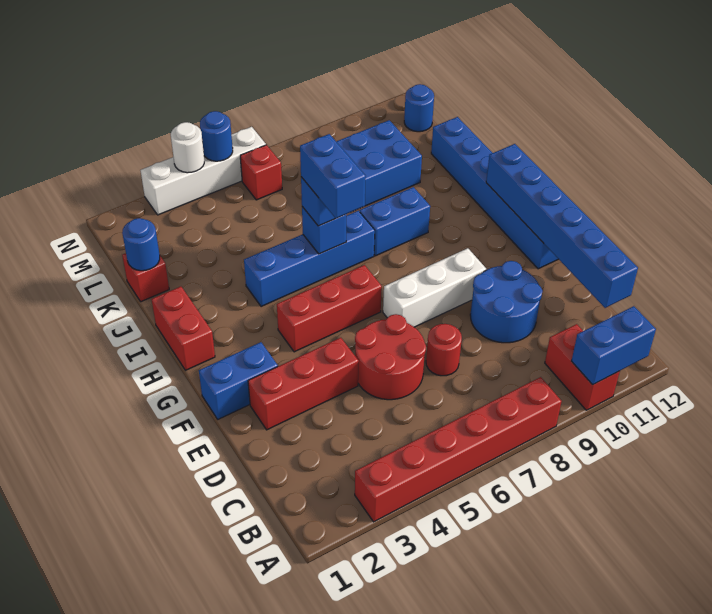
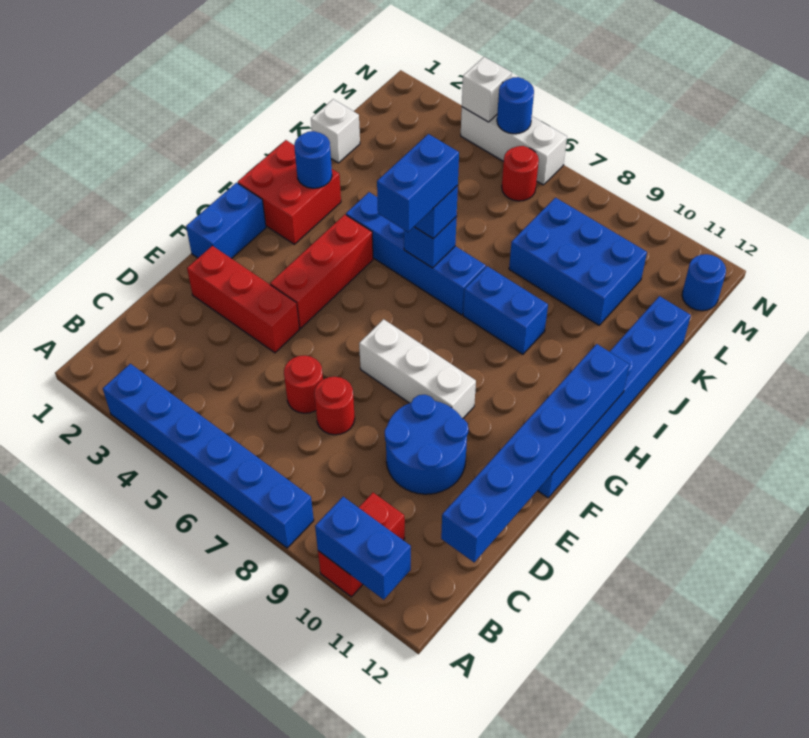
red brick A3:A8 level 1 -> blue brick A3:A8 level 1
red round brick D5:E6 level 1 -> red round brick D6 level 1
blue brick F1:F2 level 1 -> blue brick F1:G1 level 1
red brick G4:G6 level 1 -> red brick F4:H4 level 1
red brick H1:I1 level 1 -> red brick H1:I2 level 1
red brick K1 level 1 -> white brick K1 level 1
blue round brick K1 level 2 -> blue round brick I2 level 2
red brick M6 level 1 -> red round brick M6 level 1
white brick N3:N6 level 1 -> white brick N4:N6 level 1
white round brick N4 level 2 -> white brick N4 level 2

